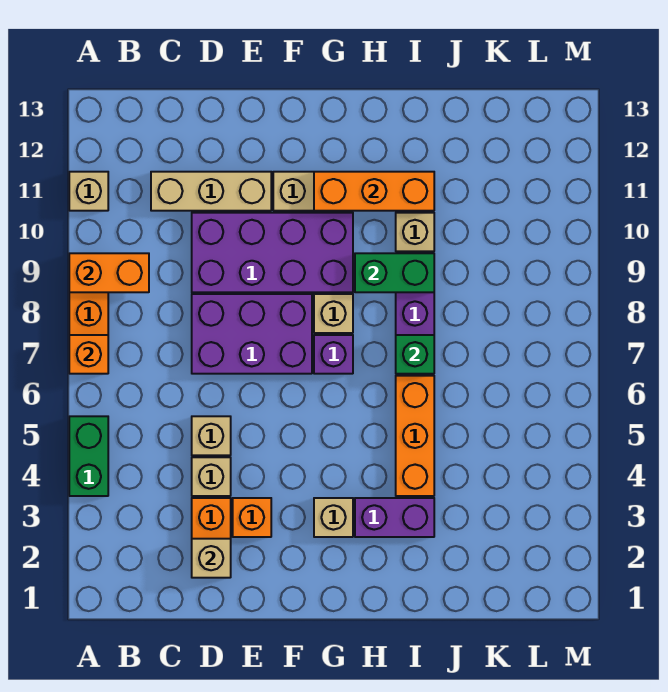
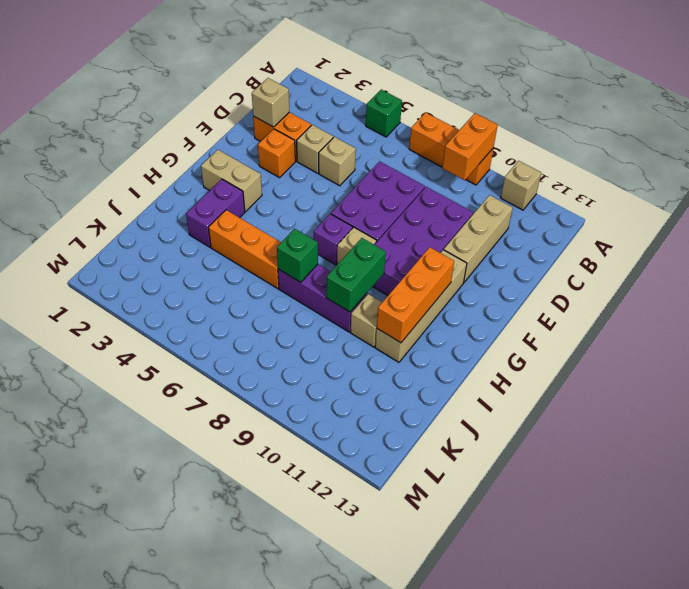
green brick A4:A5 level 1 -> green brick A5 level 1
orange brick A7 level 2 -> none
tan brick G3 level 1 -> tan brick G2:G3 level 1

